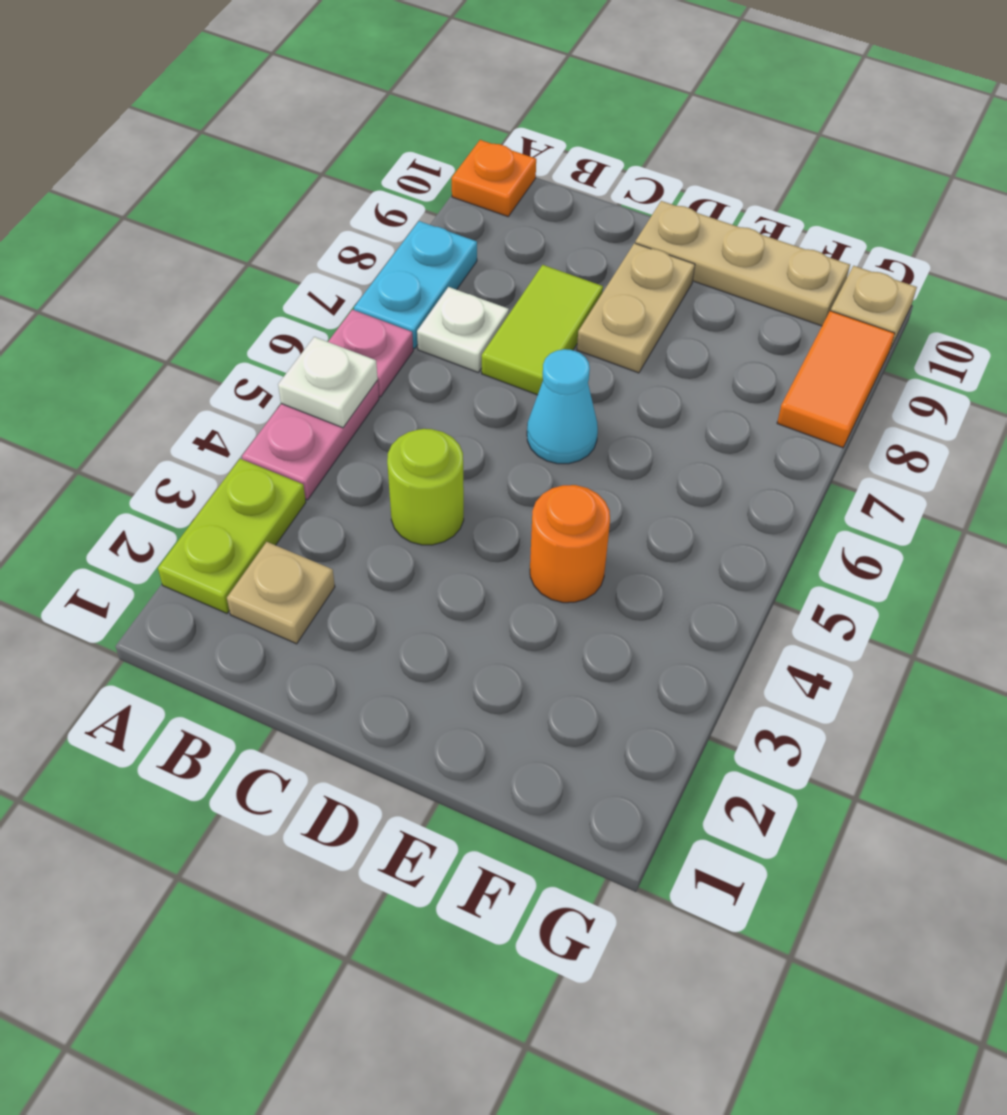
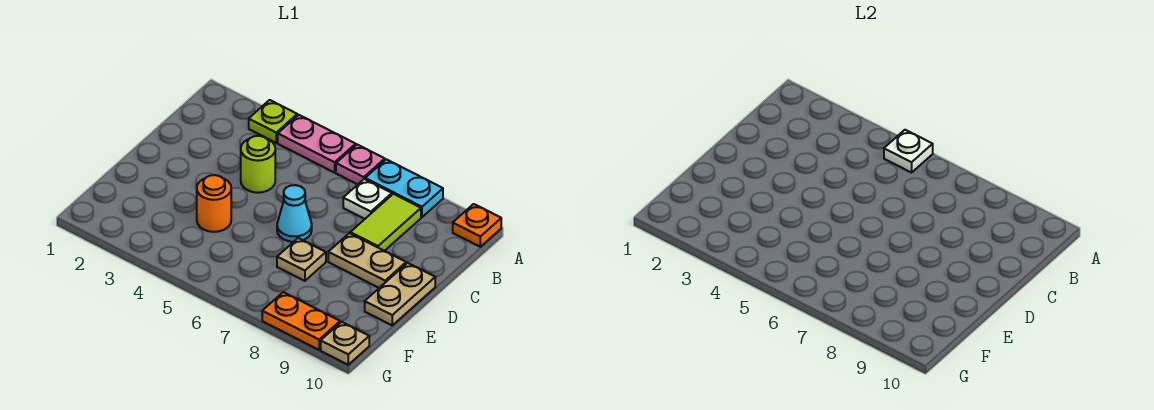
lime plate A2:A3 level 1 -> lime plate A3 level 1
tan plate B2 level 1 -> tan plate E7 level 1
lime tile C7:C8 level 1 -> lime tile B8:C8 level 1
tan plate D10:F10 level 1 -> tan plate D10:E10 level 1
orange tile G8:G9 level 1 -> orange plate G8:G9 level 1

